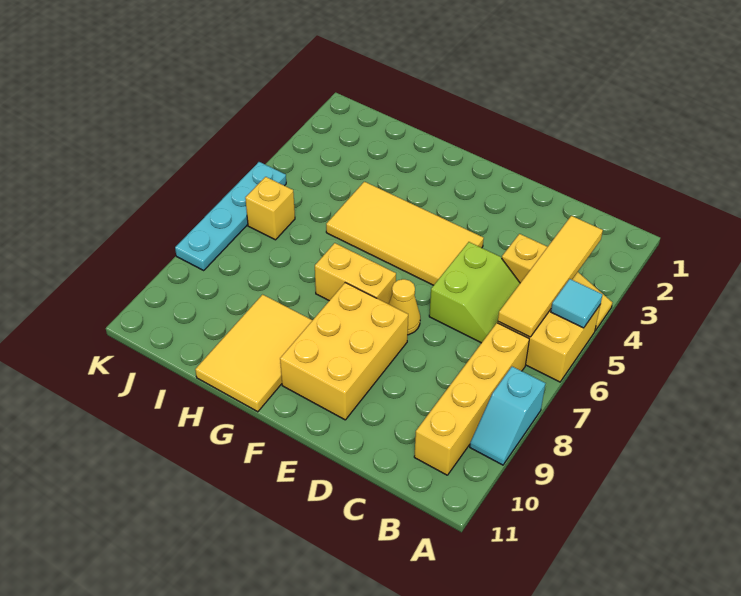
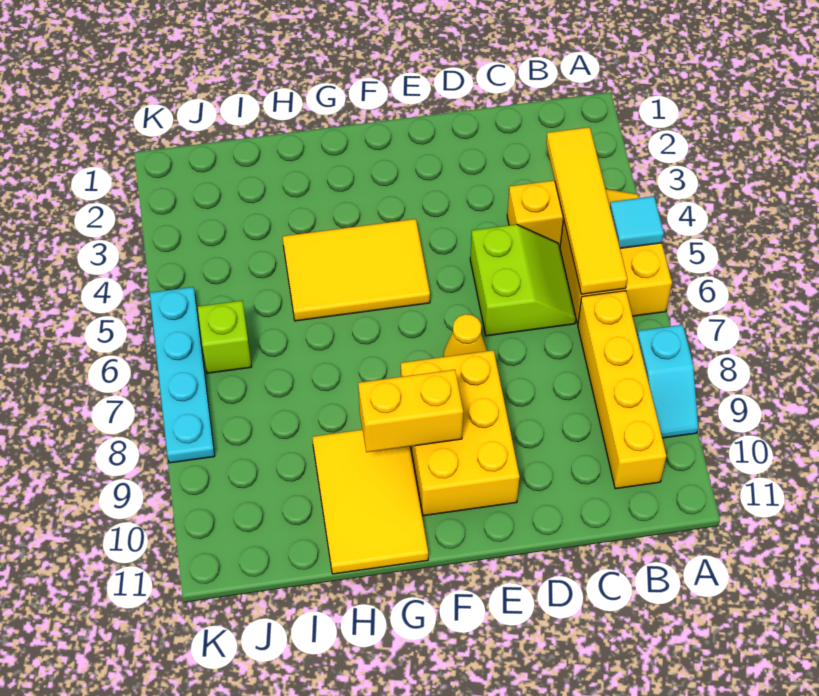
yellow tile E4:H5 level 1 -> yellow tile F4:H5 level 1
yellow brick F7:G7 level 1 -> yellow brick F9:G9 level 2
yellow brick J6 level 1 -> lime brick J6 level 1

